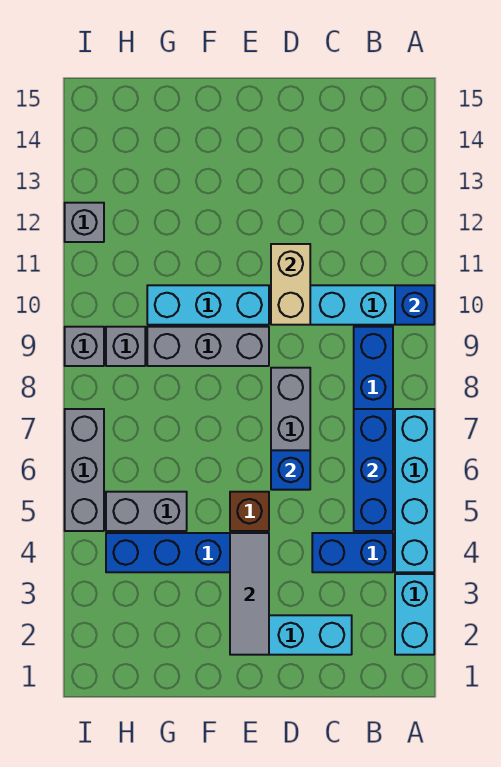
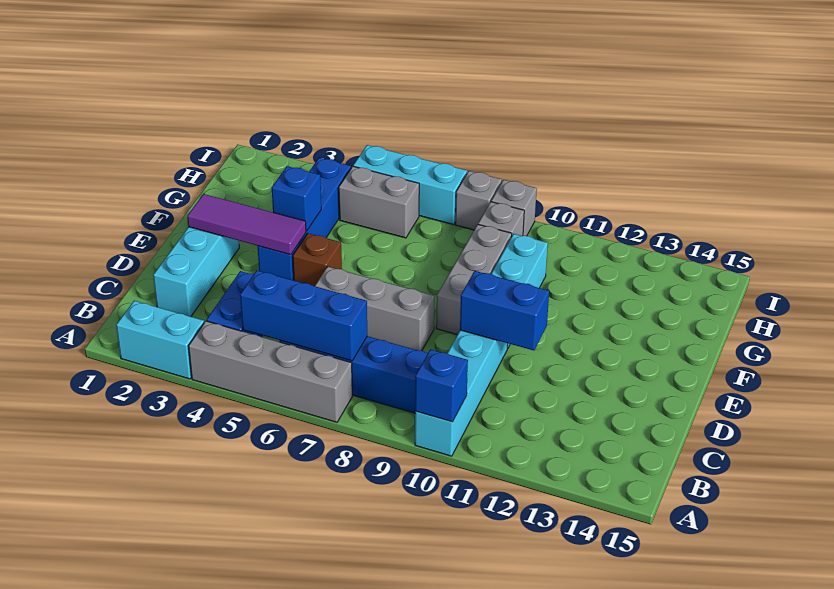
cyan brick A4:A7 level 1 -> grey brick A4:A7 level 1
blue brick D6 level 2 -> blue brick F4 level 2
tan brick D10:D11 level 2 -> blue brick D10:D11 level 2
grey tile E2:E4 level 2 -> purple tile E2:E4 level 2
grey brick G5:H5 level 1 -> grey brick H5:H6 level 1
grey brick I5:I7 level 1 -> cyan brick I5:I7 level 1
grey brick I12 level 1 -> grey brick I8 level 1

